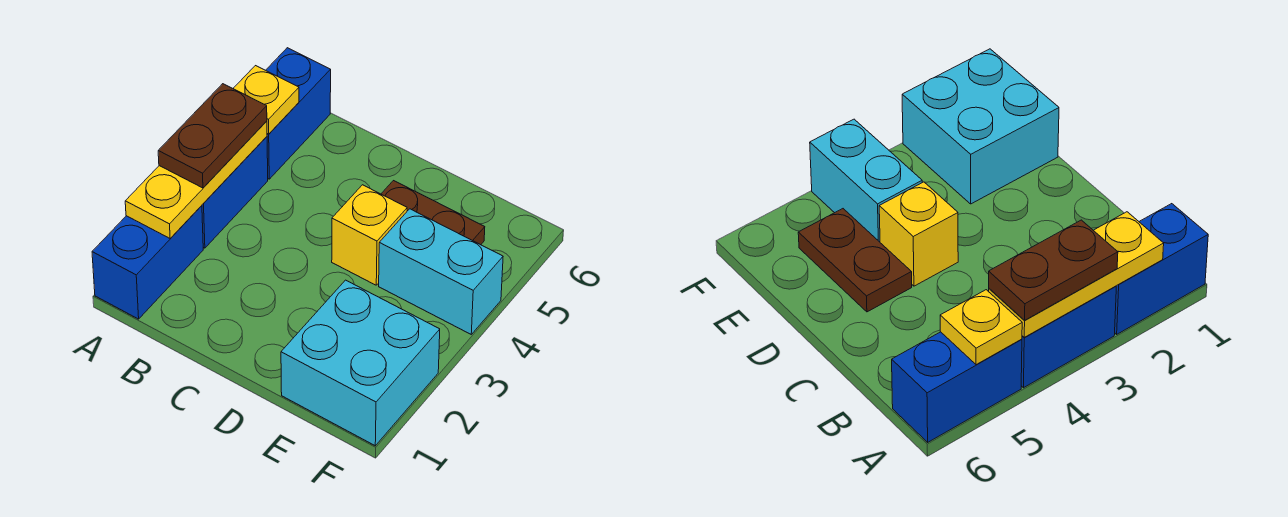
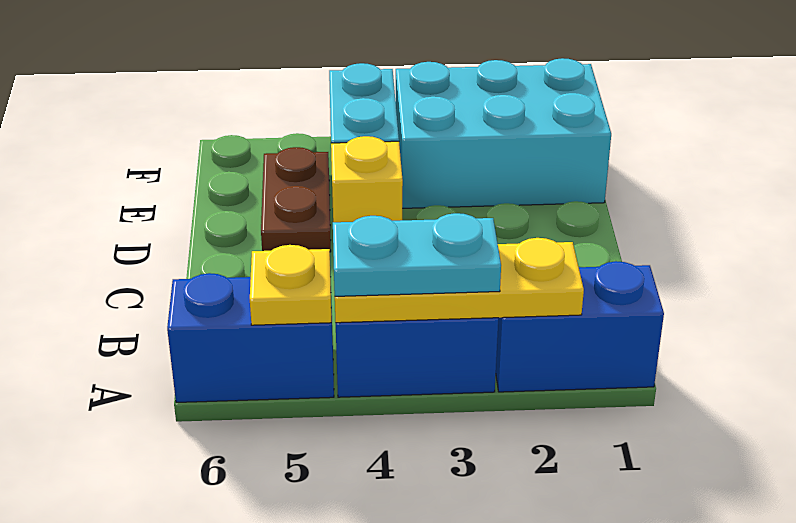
brown plate A3:A4 level 3 -> cyan plate A3:A4 level 3
cyan brick E1:F2 level 1 -> cyan brick E1:F3 level 1

